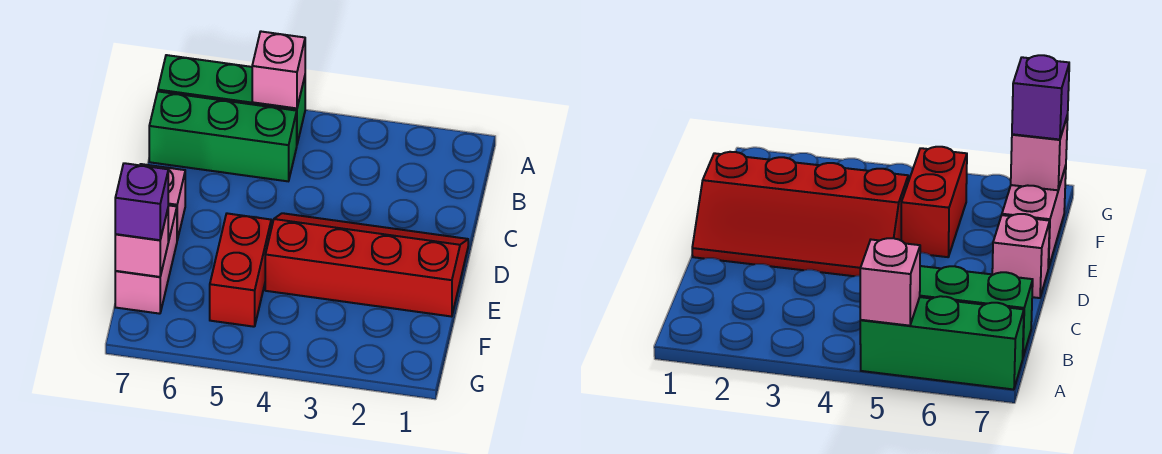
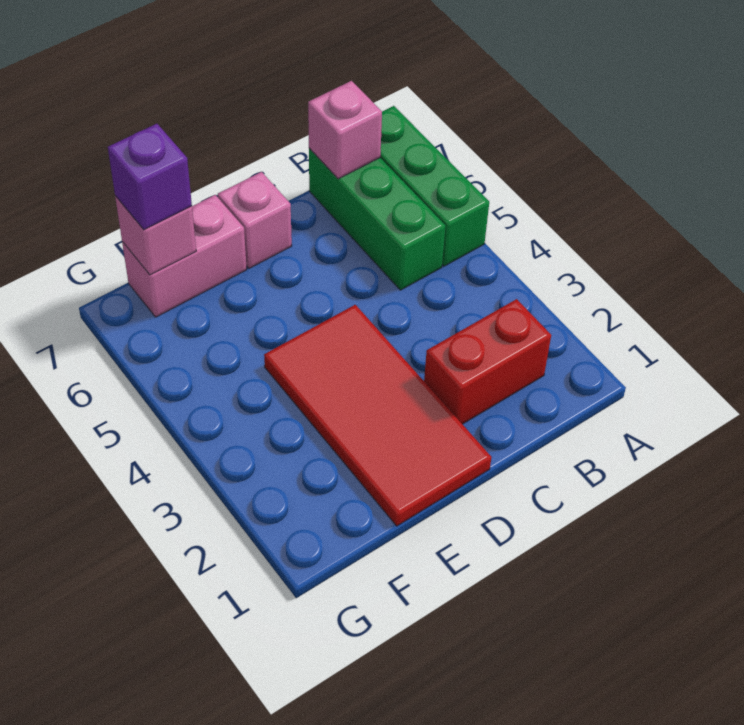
pink brick A5 level 2 -> pink brick B7 level 2
red slope D1:E4 level 1 top E -> red tile D1:E4 level 1
red brick E5:F5 level 1 -> red brick B2:C2 level 1

